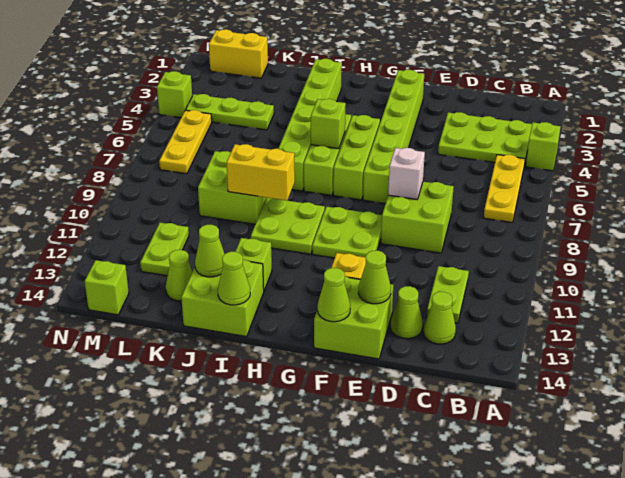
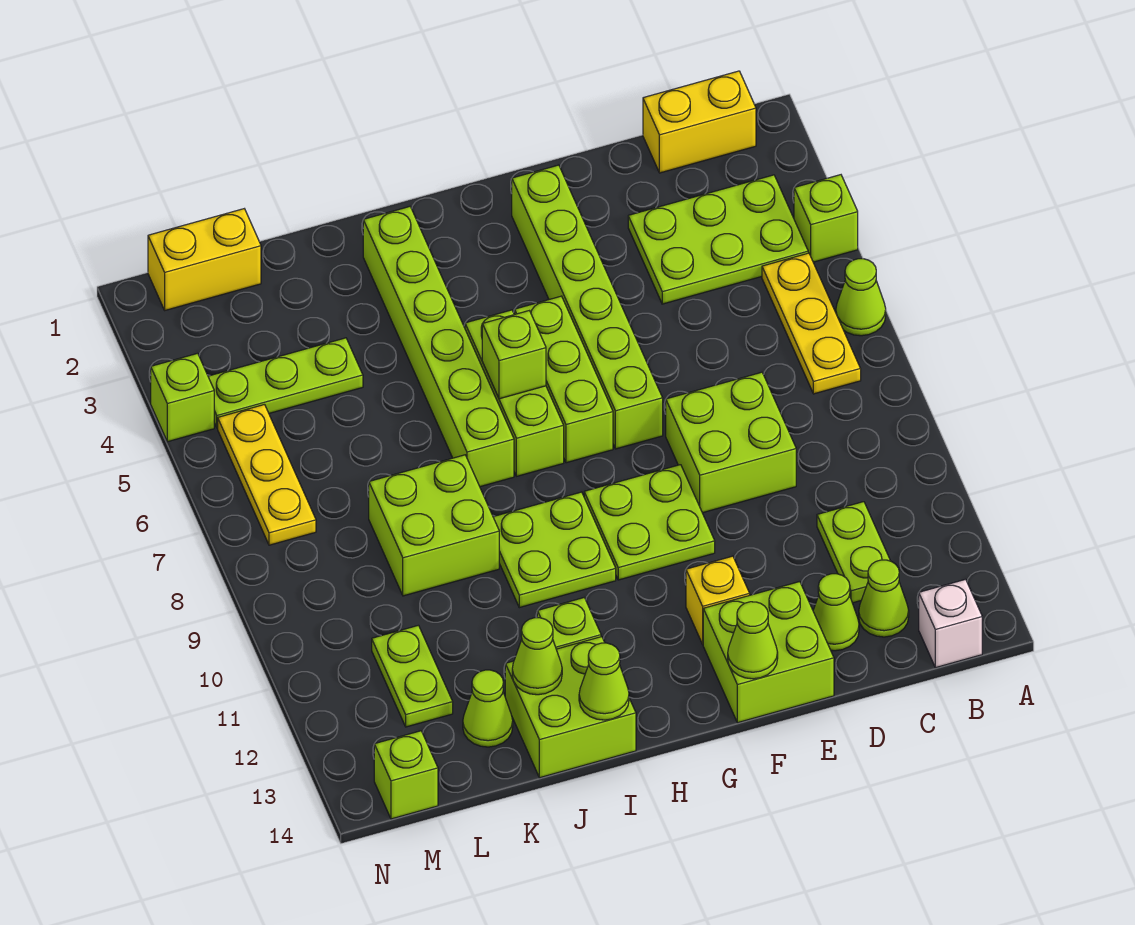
white brick E8 level 2 -> white brick B14 level 1
lime cone E13 level 2 -> lime cone A6 level 1
yellow brick I9:J9 level 2 -> yellow brick B1:C1 level 1

